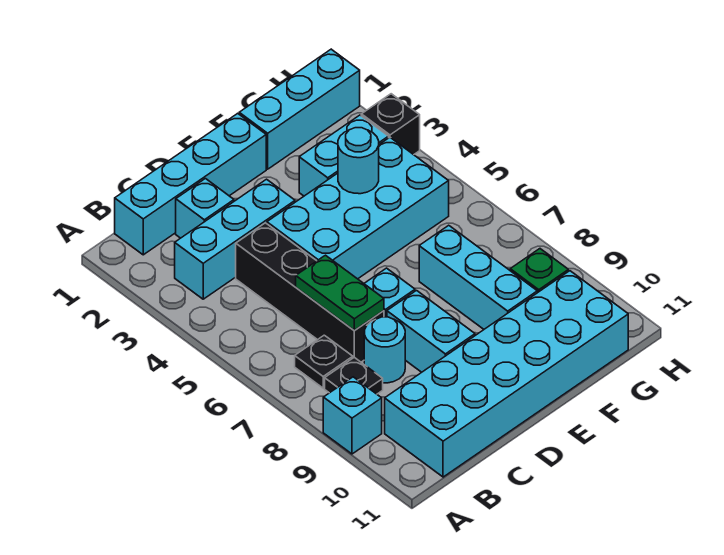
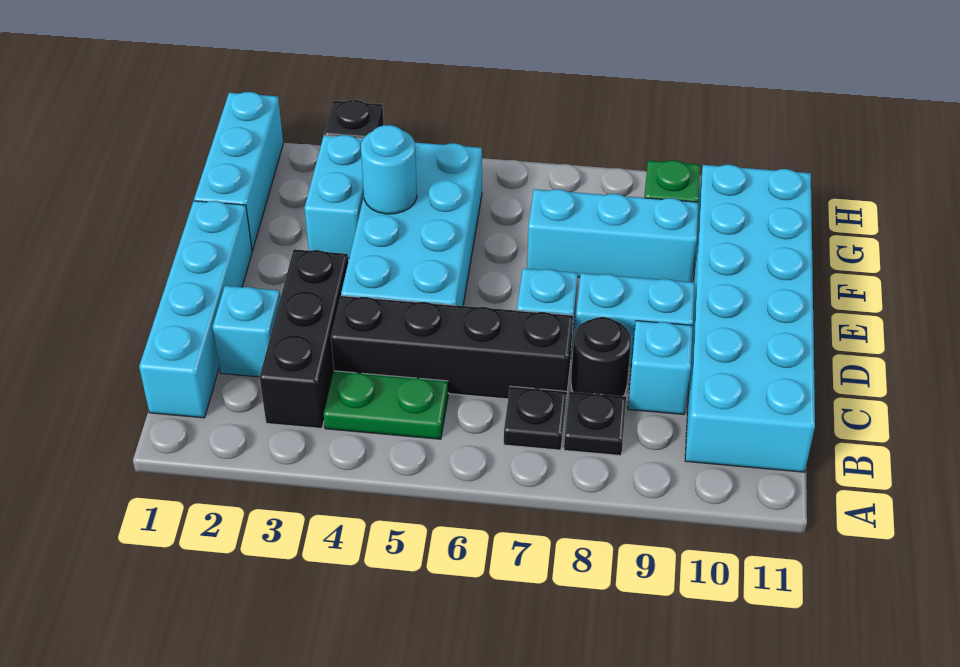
cyan brick A9 level 1 -> cyan brick C9 level 1
cyan brick B3:D3 level 1 -> black brick B3:D3 level 1
green plate C6:C7 level 2 -> green plate B4:B5 level 1
cyan round brick C8 level 1 -> black round brick C8 level 1

